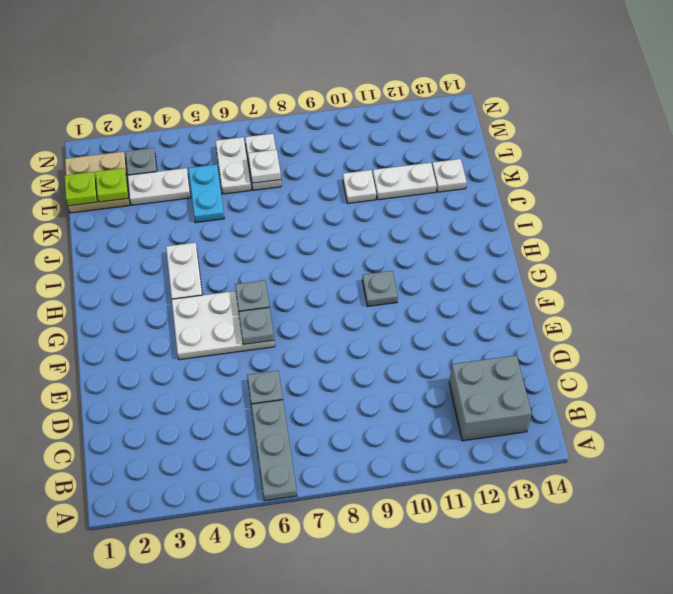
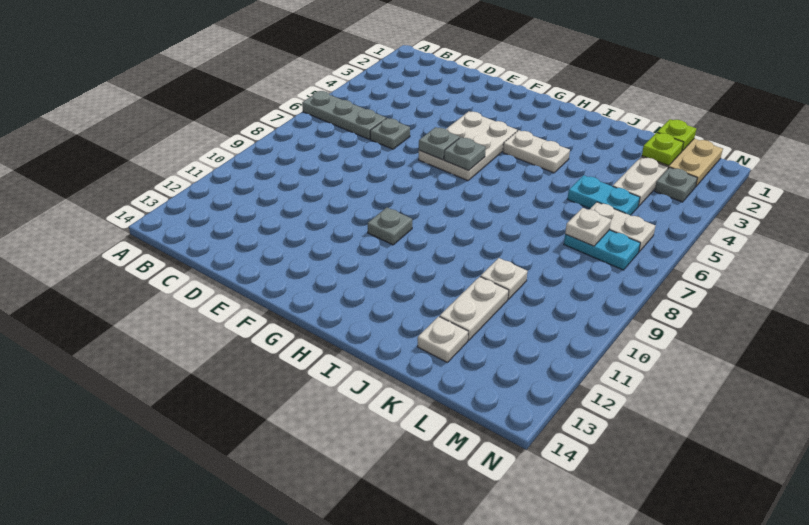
grey brick B12:C13 level 1 -> none
white plate L7:M7 level 1 -> cyan plate L7:M7 level 1

